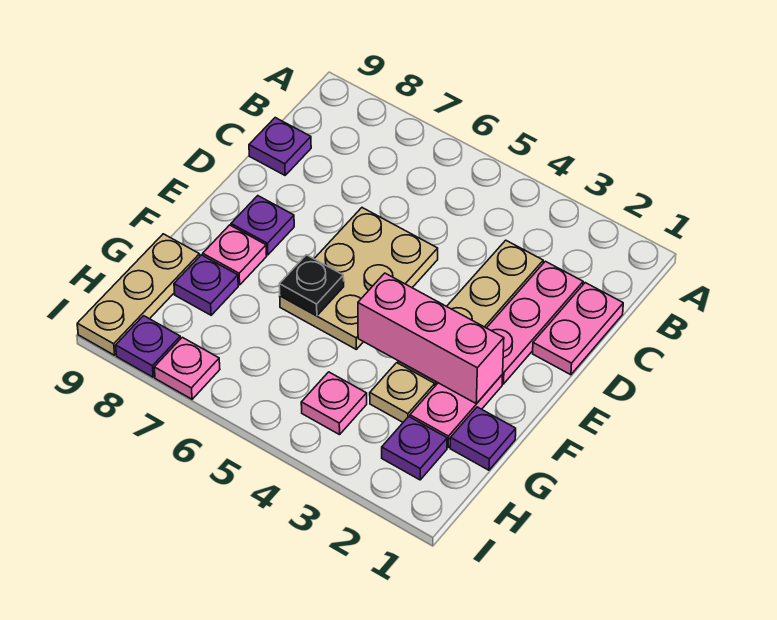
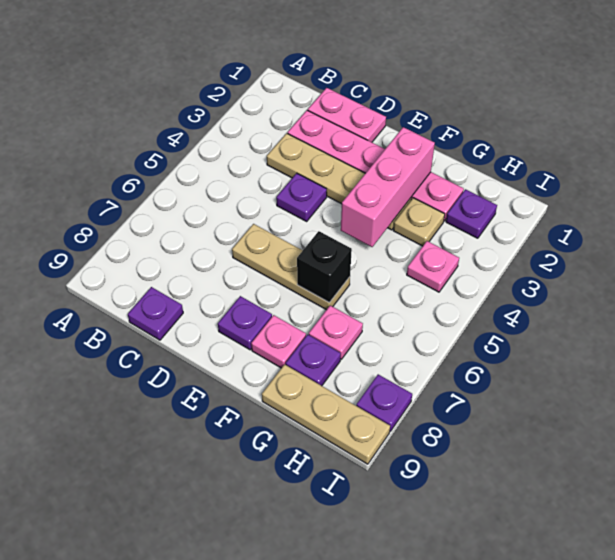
tan plate D5:F6 level 1 -> tan plate D6:F6 level 1
black plate F6 level 2 -> black brick F6 level 2
purple plate G1 level 1 -> purple plate D4 level 1
pink plate I7 level 1 -> pink plate G7 level 1

